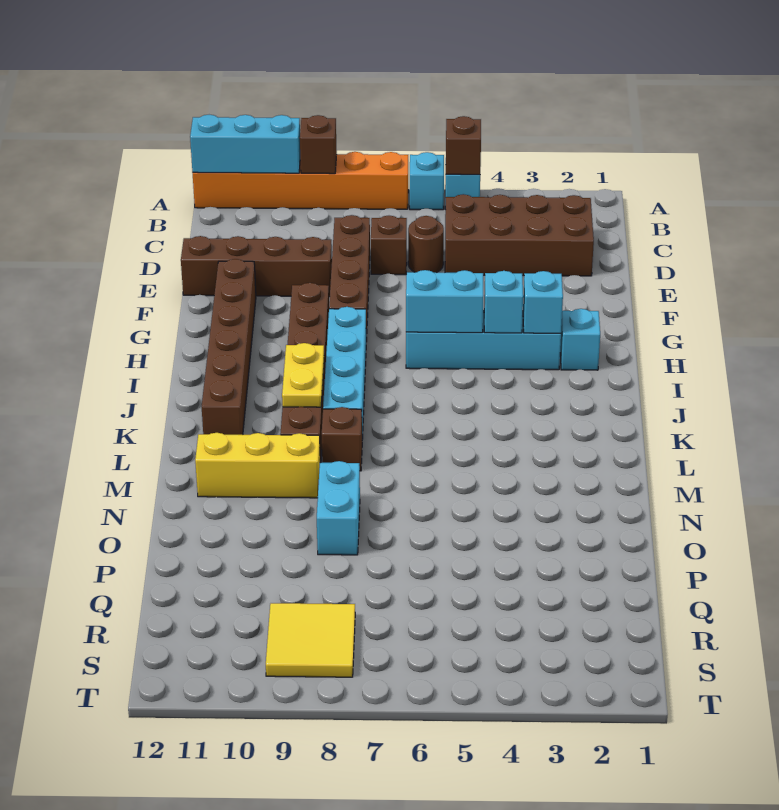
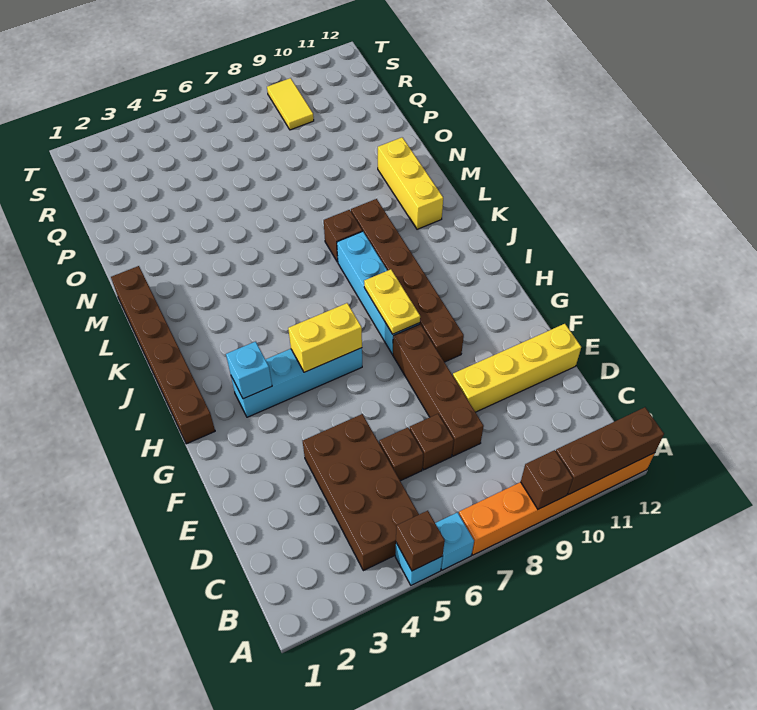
cyan brick A10:A12 level 2 -> brown brick A10:A12 level 2
brown brick C2:D5 level 1 -> brown brick B4:E5 level 1
brown round brick D6 level 1 -> brown brick D6 level 1
brown brick E9:E12 level 1 -> yellow brick E9:E12 level 1
brown brick F11:K11 level 1 -> brown brick H1:M1 level 1
cyan brick H2 level 1 -> none
cyan brick H4 level 2 -> none
cyan brick H5:H6 level 2 -> yellow brick H5:H6 level 2
yellow plate J9:K9 level 2 -> yellow plate H8:I8 level 2
yellow brick M9:M11 level 1 -> yellow brick L11:N11 level 1
cyan brick N8:O8 level 1 -> none
yellow tile R8:S9 level 1 -> yellow tile R9:S9 level 1

